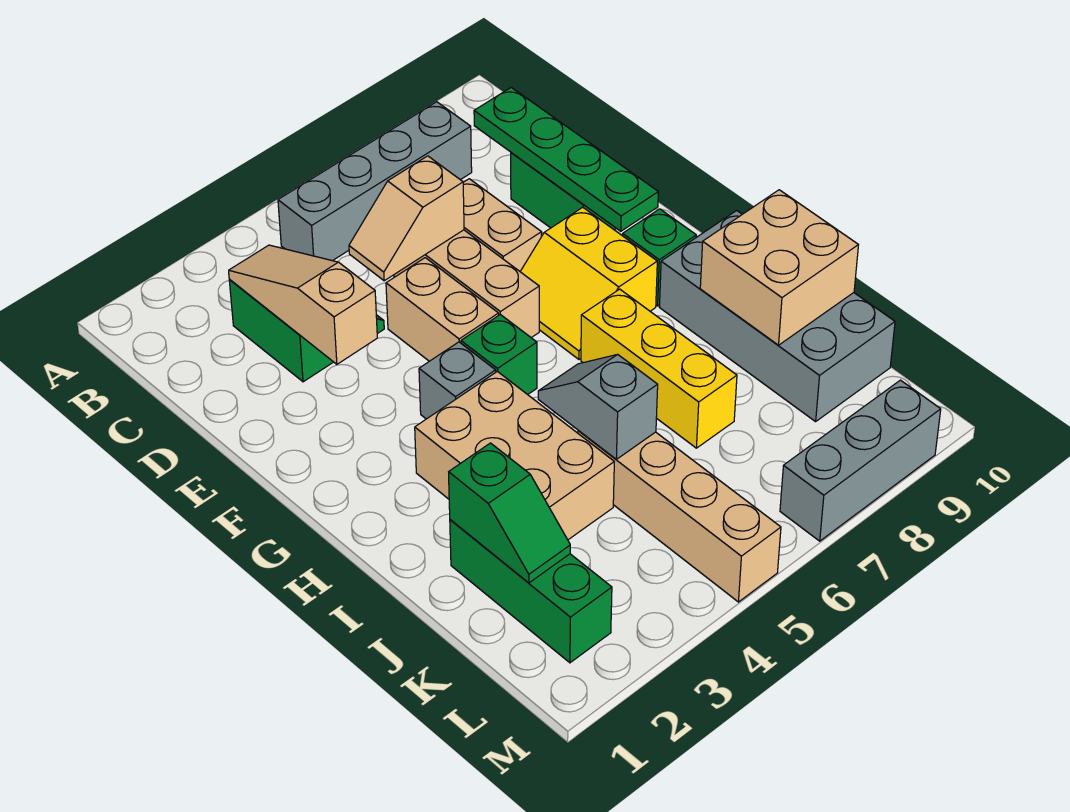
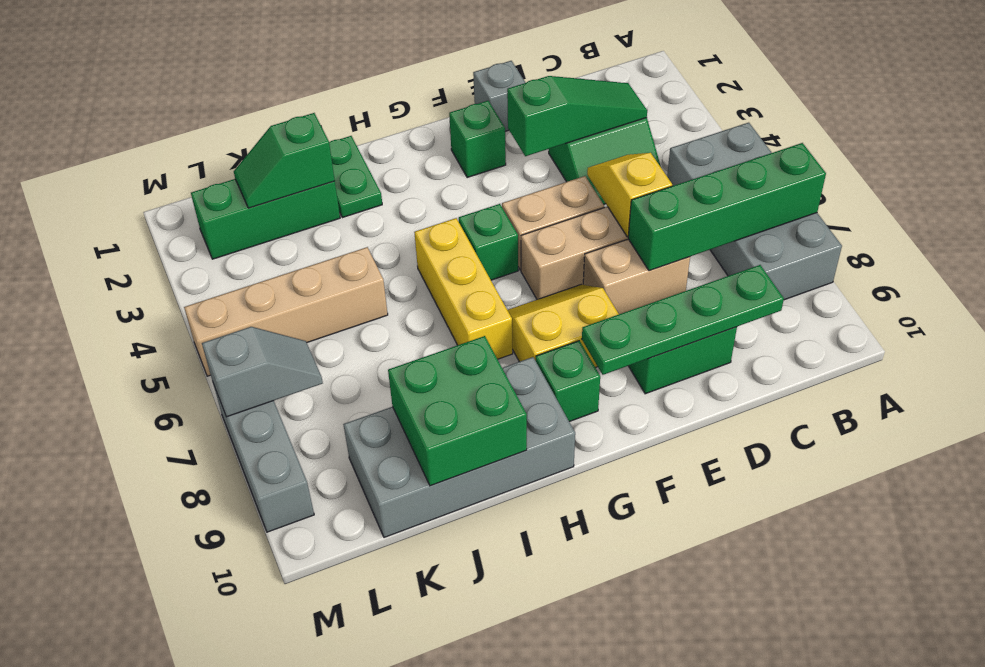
none -> green brick A7:D7 level 2
grey brick B5:B8 level 1 -> grey brick A5:B8 level 1
tan slope C3:E3 level 2 top E -> green slope C3:E3 level 2 top E
tan slope D5:D6 level 2 top 6 -> yellow slope D5:D6 level 2 top 6
none -> green brick F2 level 1
grey brick G4 level 1 -> grey brick E1 level 1
tan brick H3:J4 level 1 -> none
yellow brick H7:J7 level 1 -> yellow brick H5:H7 level 1
none -> green plate I1:I2 level 1
grey slope I5:J5 level 2 top J -> grey slope L7:M7 level 2 top M
tan brick I9:J10 level 2 -> green brick I9:J10 level 2

